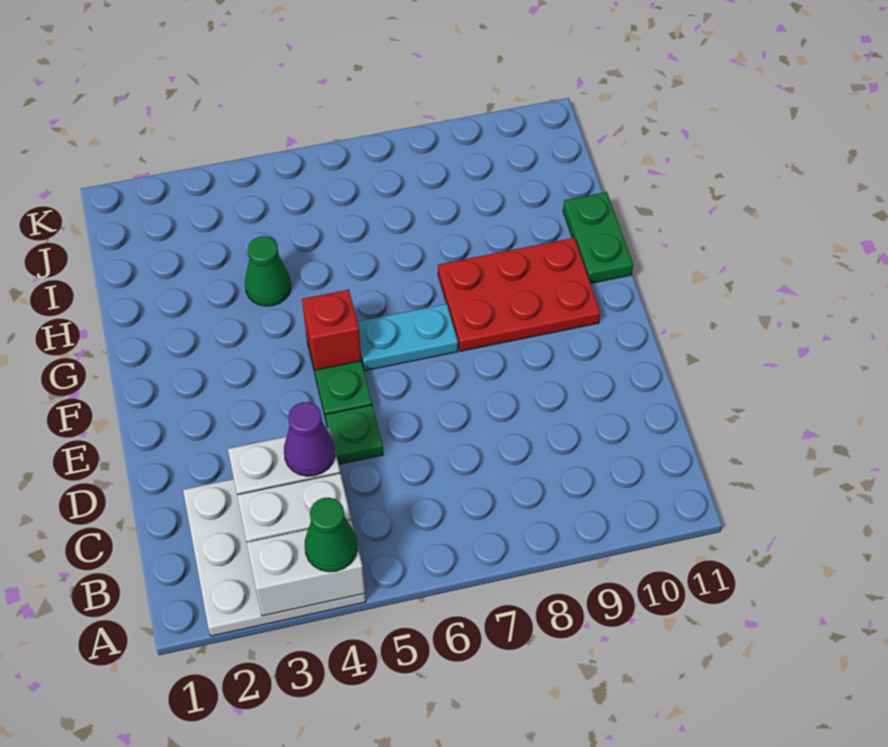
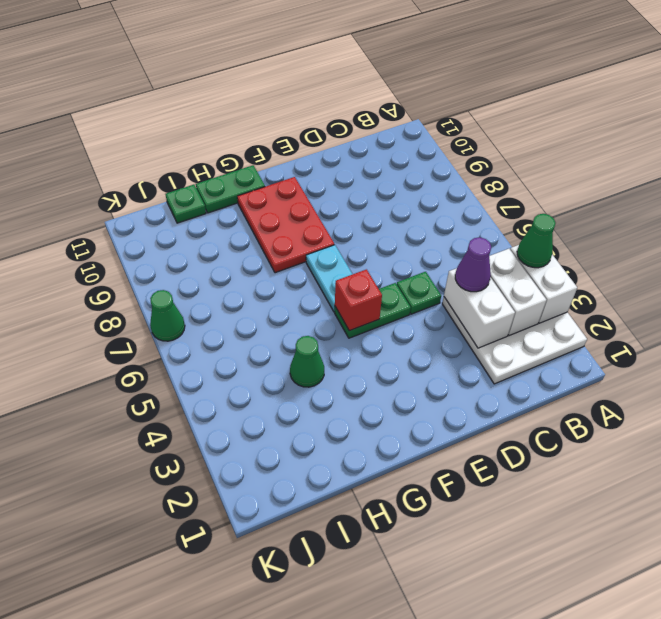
none -> green plate I11 level 1
none -> green cone K7 level 1

